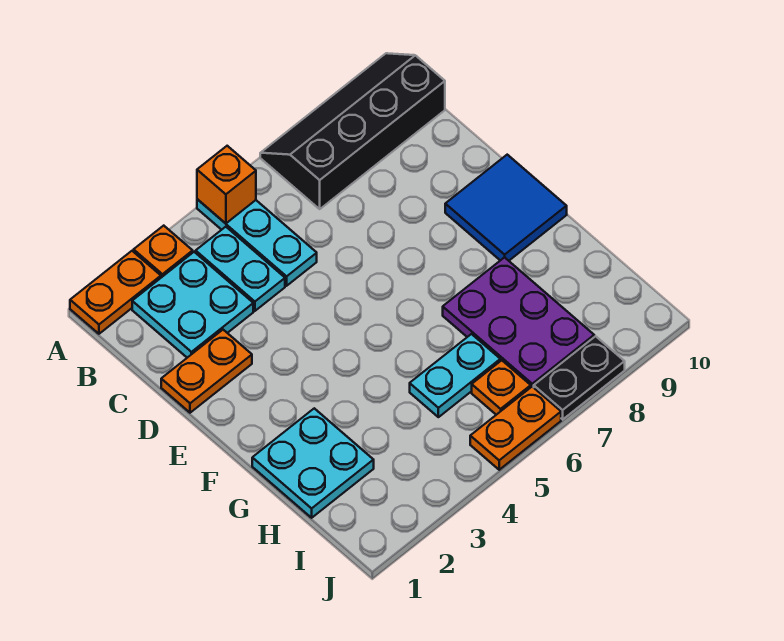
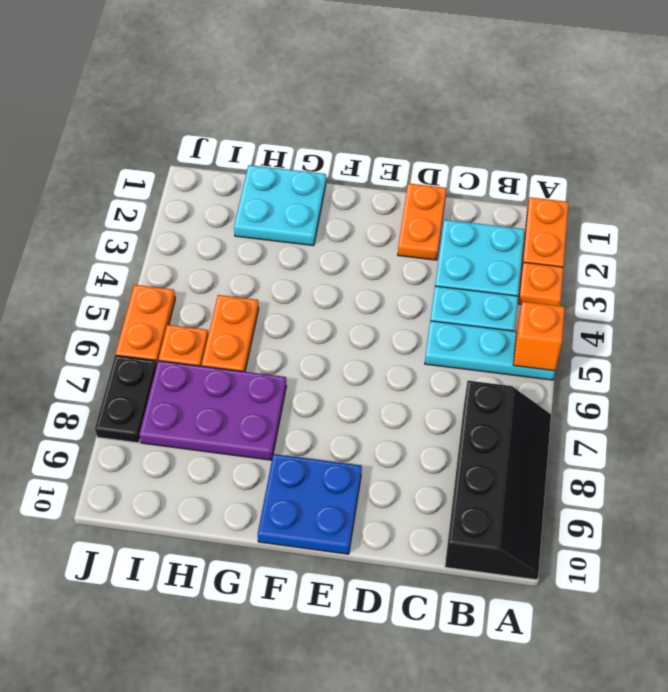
blue tile E9:F10 level 1 -> blue plate E9:F10 level 1
cyan plate H5:H6 level 1 -> orange plate H5:H6 level 1

